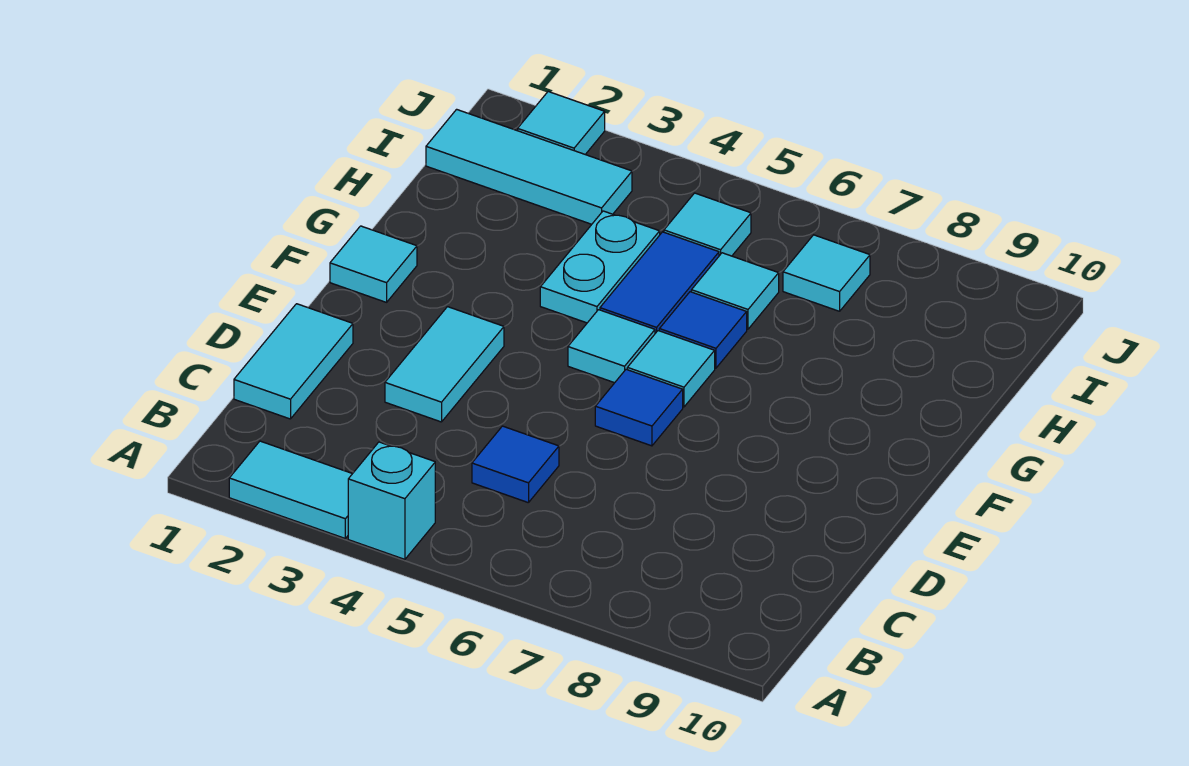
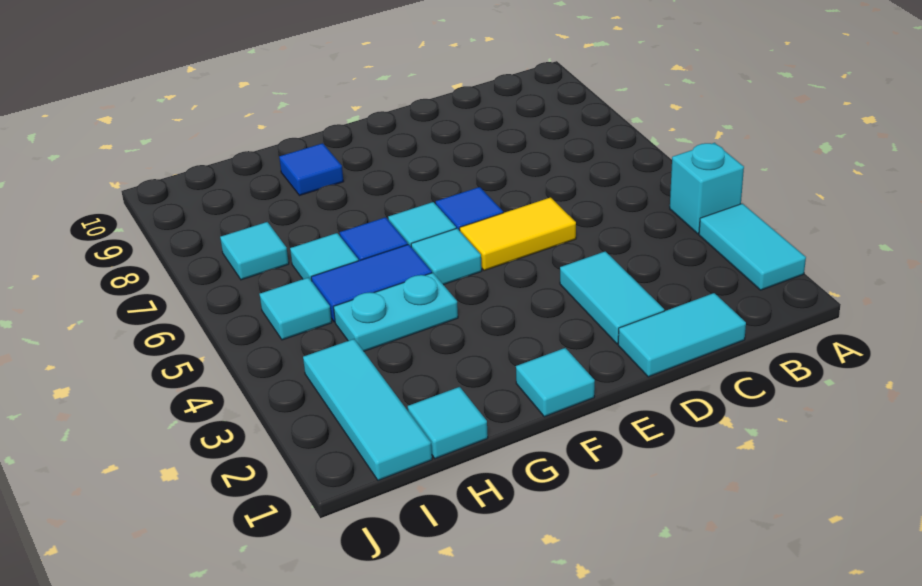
blue tile C5 level 1 -> blue tile G9 level 1
cyan tile D3:E3 level 1 -> cyan tile D2:D3 level 1
none -> yellow tile D5:E5 level 1
cyan tile J2 level 1 -> cyan tile H1 level 1

